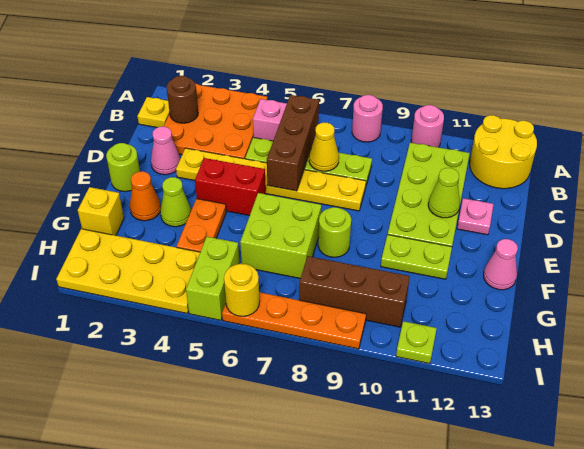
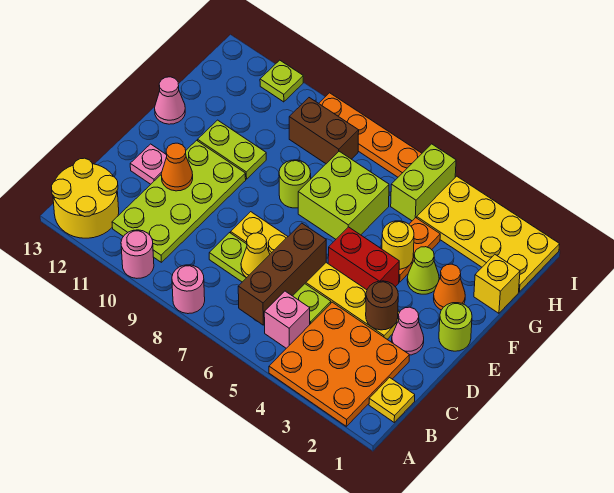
brown round brick B2 level 2 -> brown round brick D3 level 2
lime cone D11 level 2 -> orange cone D11 level 2
brown brick H8:H10 level 1 -> brown brick H8:H9 level 1
yellow round brick I6 level 2 -> yellow round brick F4 level 2

